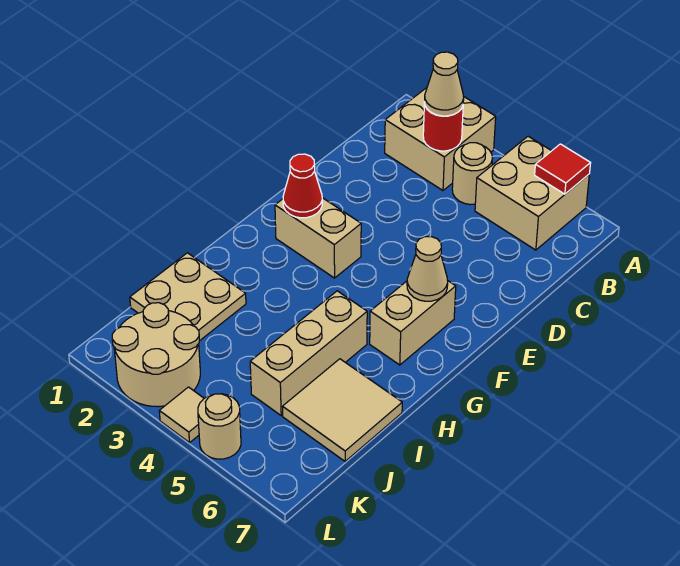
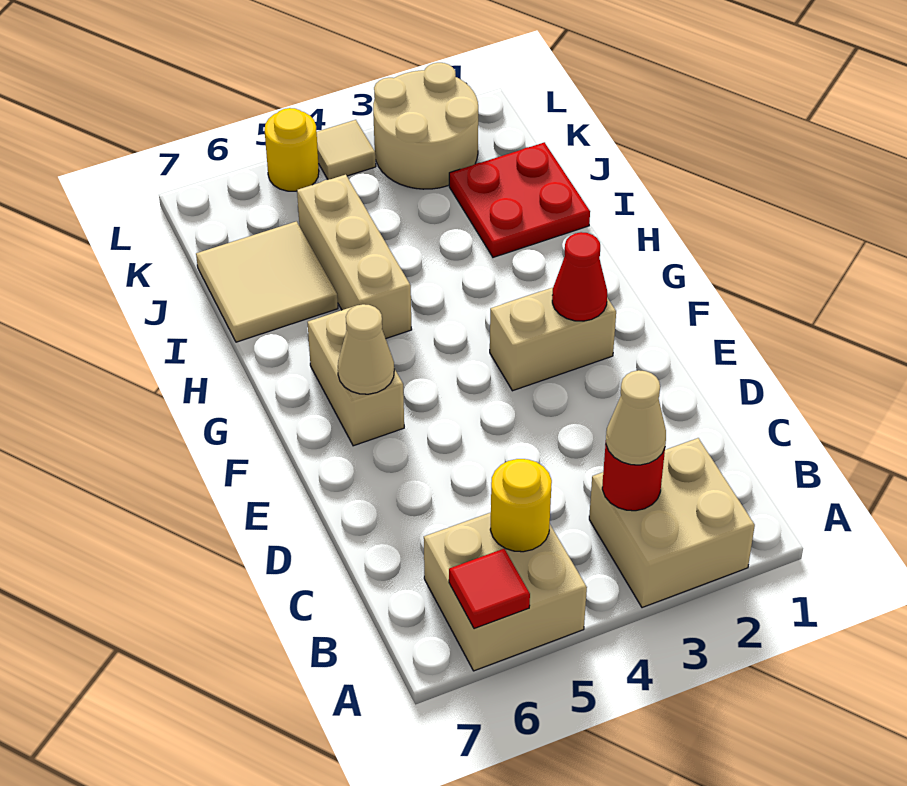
tan round brick B4 level 1 -> none
none -> yellow round brick B5 level 2
tan plate I1:J2 level 1 -> red plate I1:J2 level 1
tan round brick L5 level 1 -> yellow round brick L5 level 1

